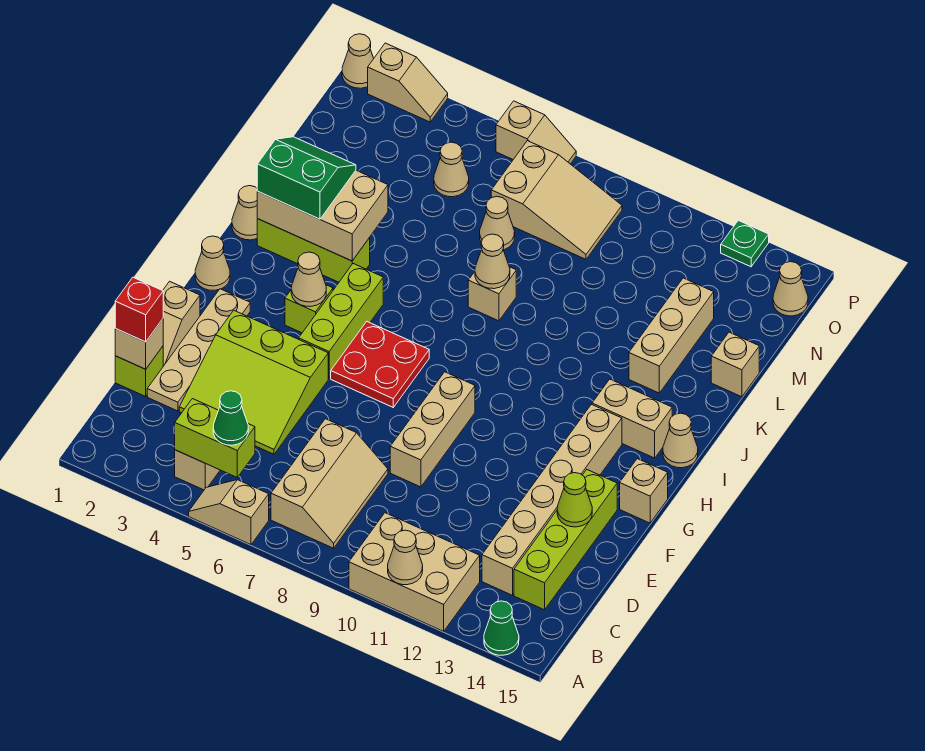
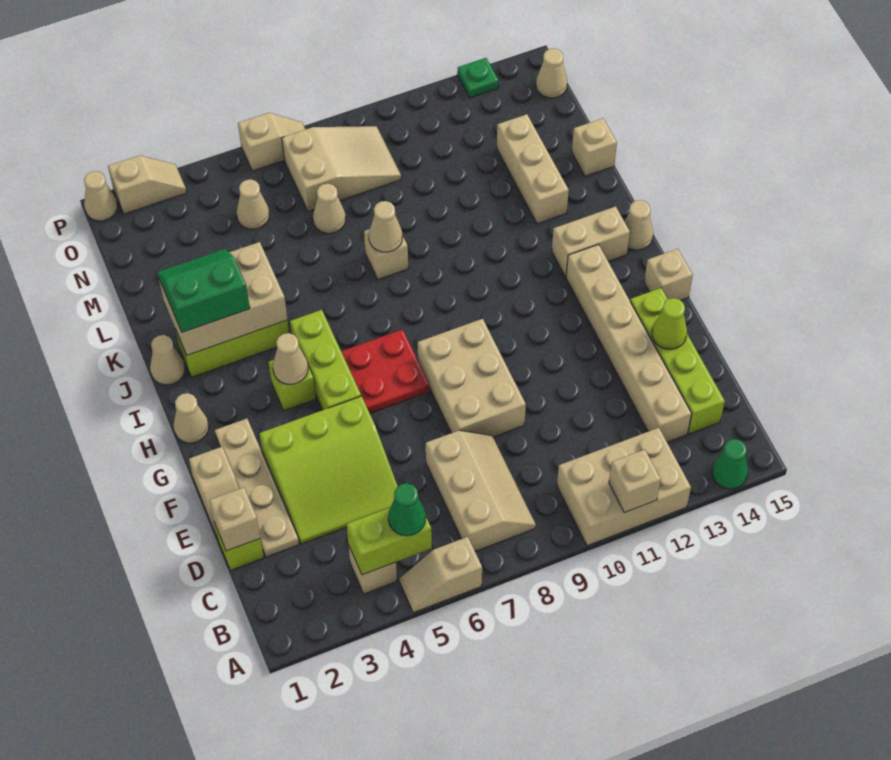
tan cone A11 level 2 -> tan brick A11 level 2
red brick D1 level 3 -> none
tan brick E9:G9 level 1 -> tan brick E8:G9 level 1

